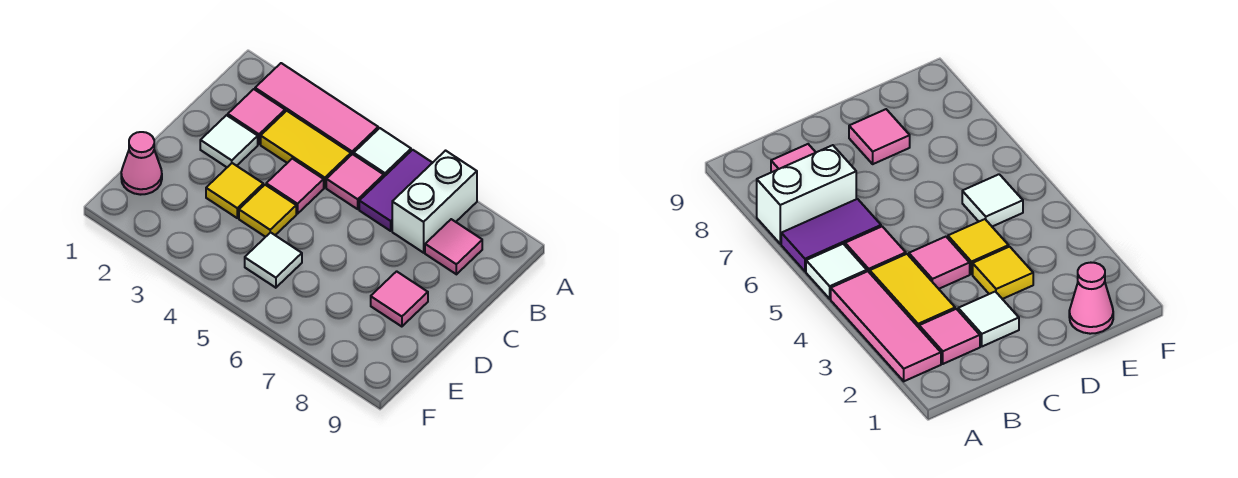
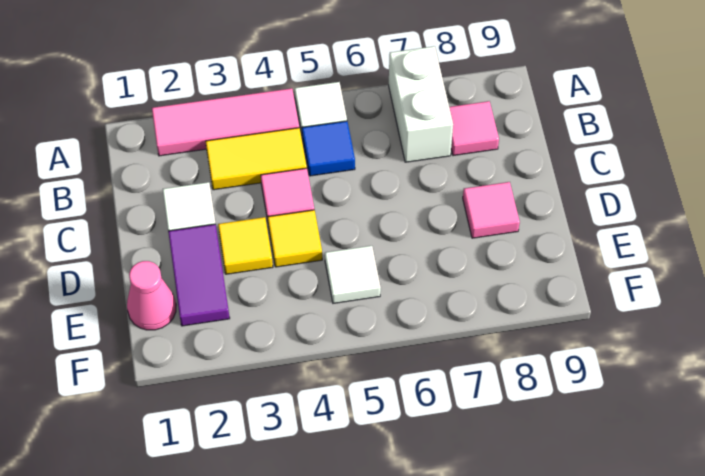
purple tile A6:B6 level 1 -> purple tile D2:E2 level 1
pink tile B2 level 1 -> none
pink tile B5 level 1 -> blue tile B5 level 1

